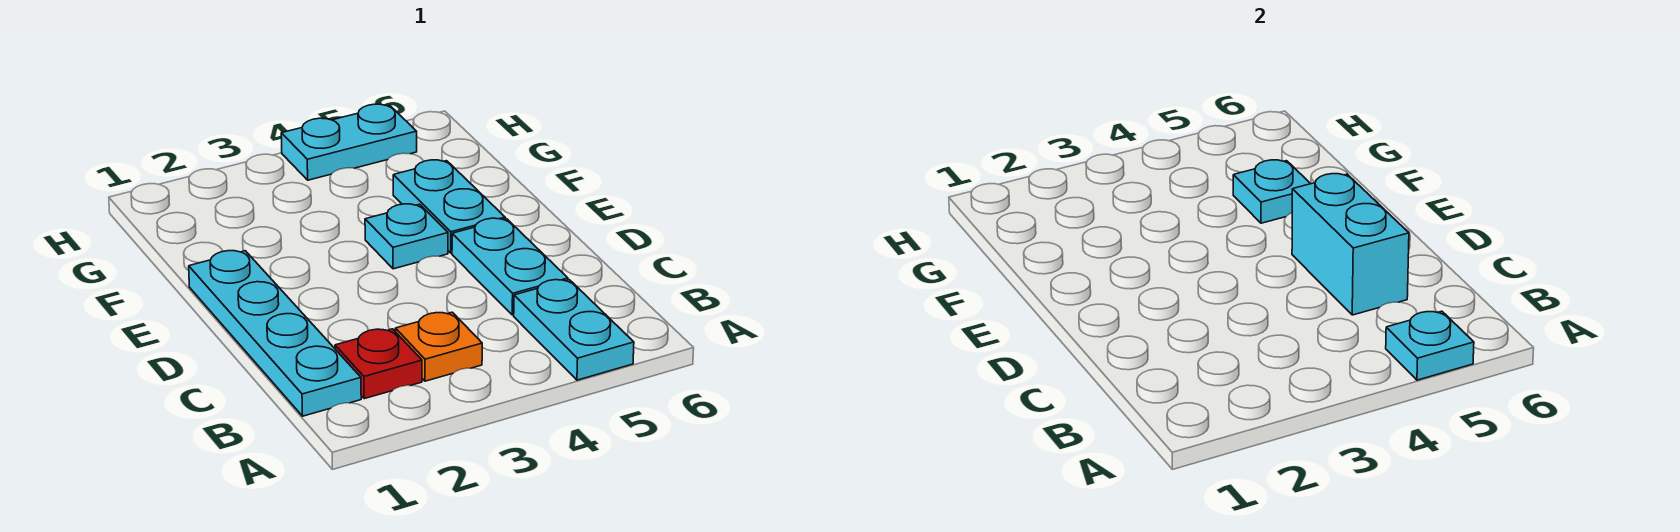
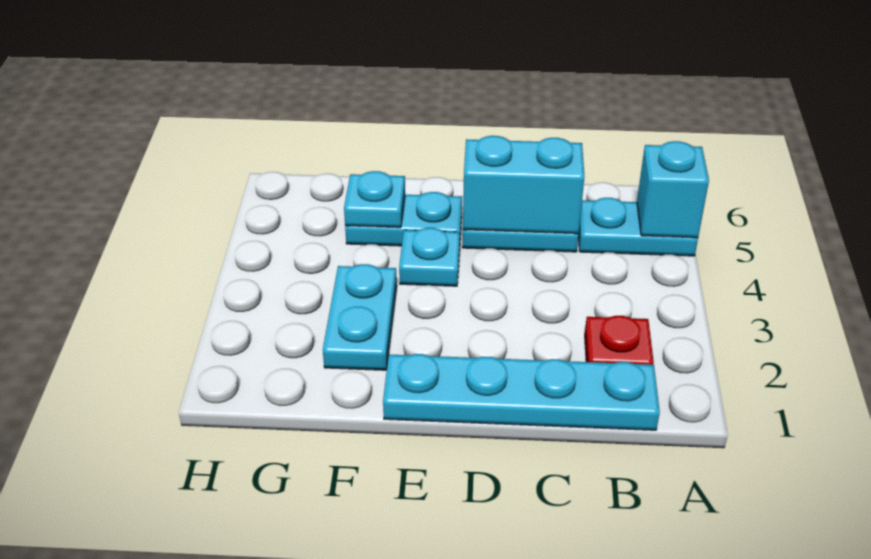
cyan plate A5 level 2 -> cyan brick A5 level 2
orange plate B3 level 1 -> none
cyan plate H4:H5 level 1 -> cyan plate F2:F3 level 1

